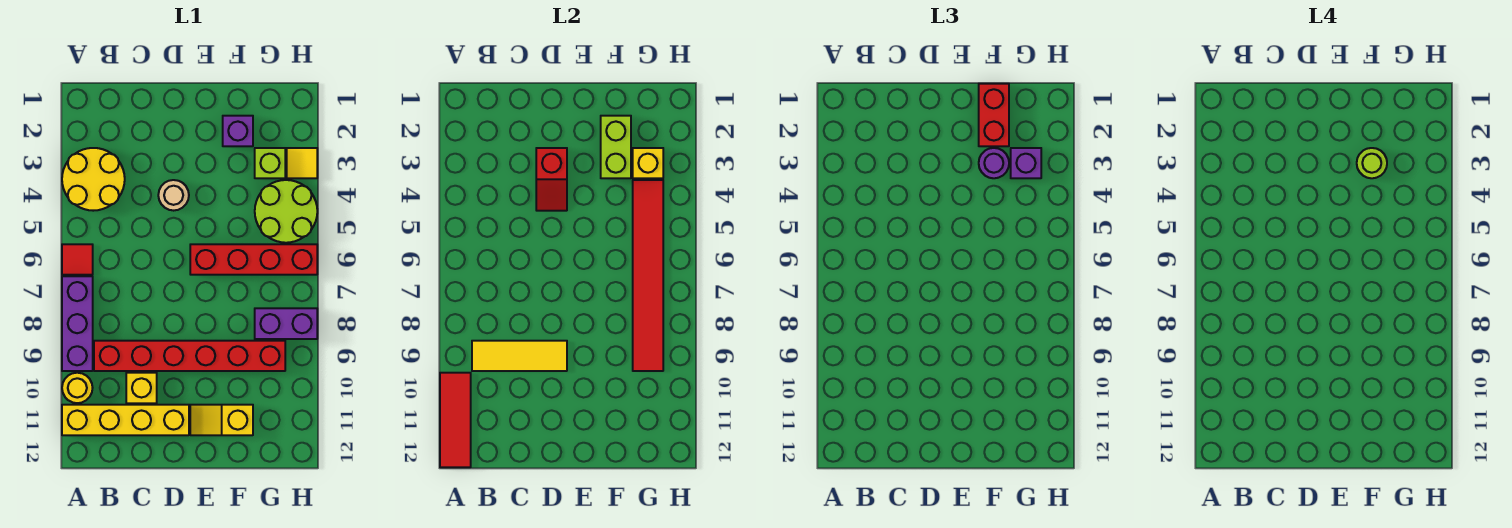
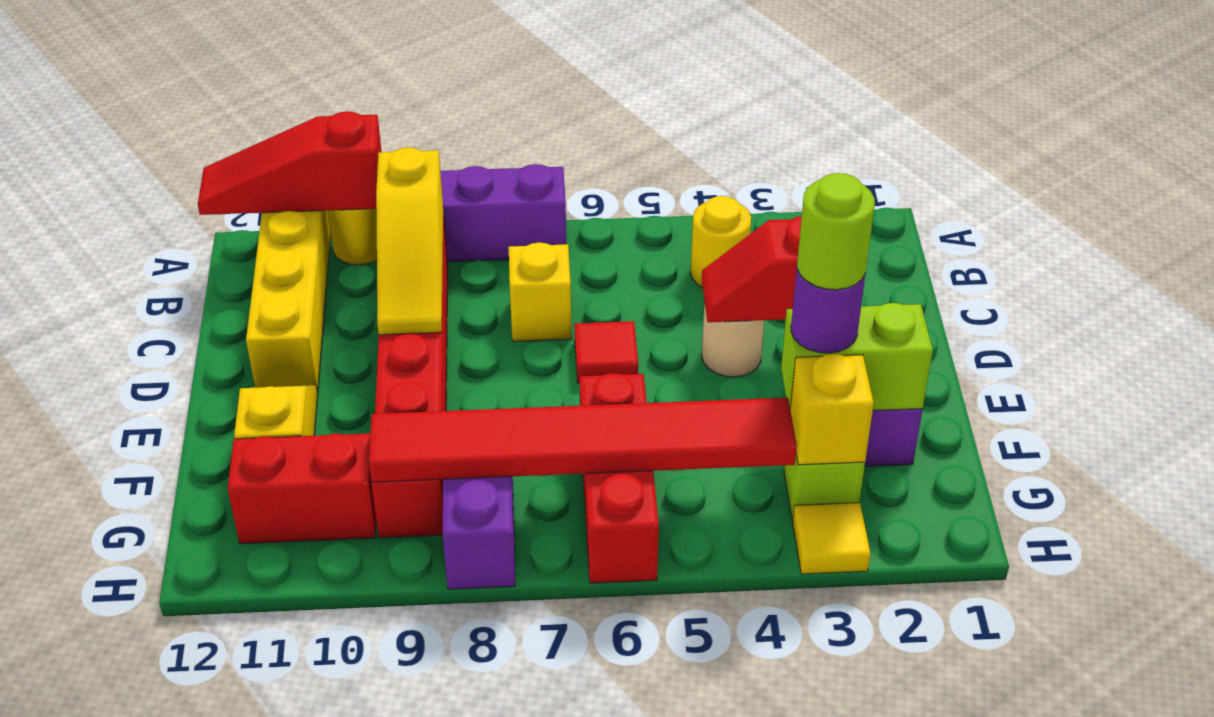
yellow round brick A3:B4 level 1 -> yellow round brick B4 level 1
red tile A6 level 1 -> red tile D6 level 1
red tile A10:A12 level 2 -> red slope A10:A12 level 2 top 10
yellow tile B9:D9 level 2 -> yellow slope B9:D9 level 2 top B
yellow brick C10 level 1 -> yellow brick C7 level 1
red brick E6:H6 level 1 -> red brick F6:H6 level 1
red brick F1:F2 level 3 -> red brick G10:G11 level 1
purple brick G3 level 3 -> none
lime round brick G4:H5 level 1 -> none

